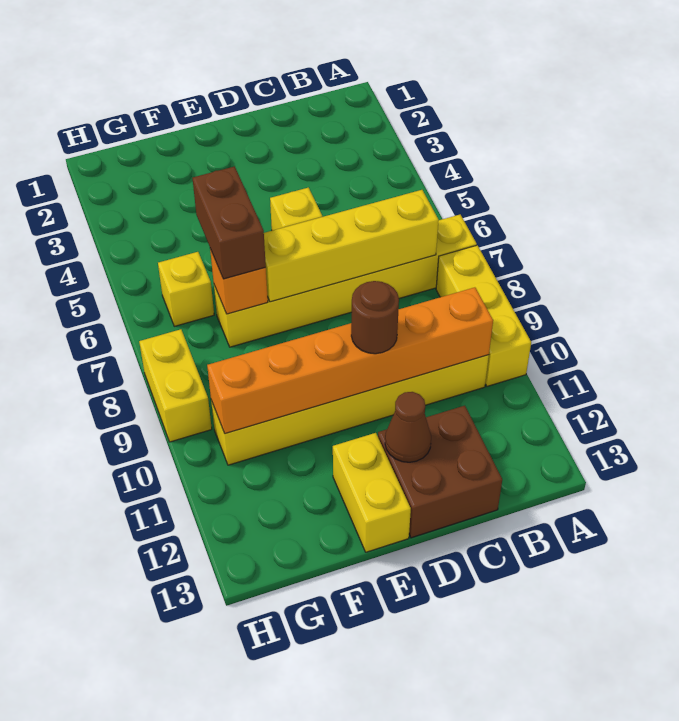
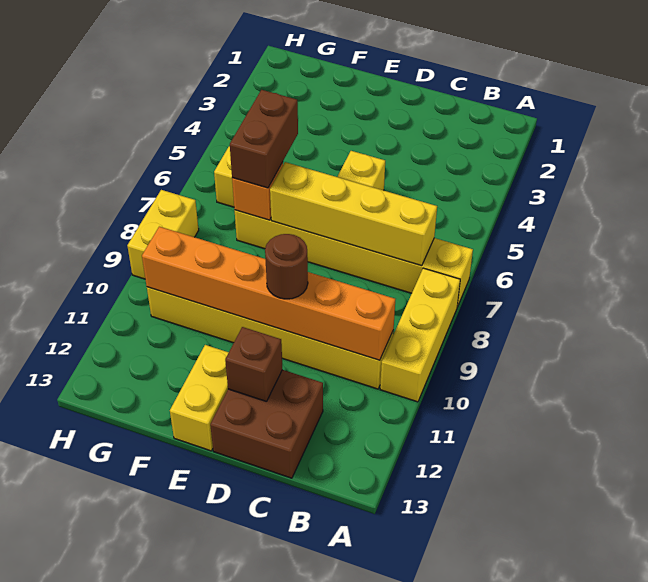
brown cone D12 level 2 -> brown brick D12 level 2

